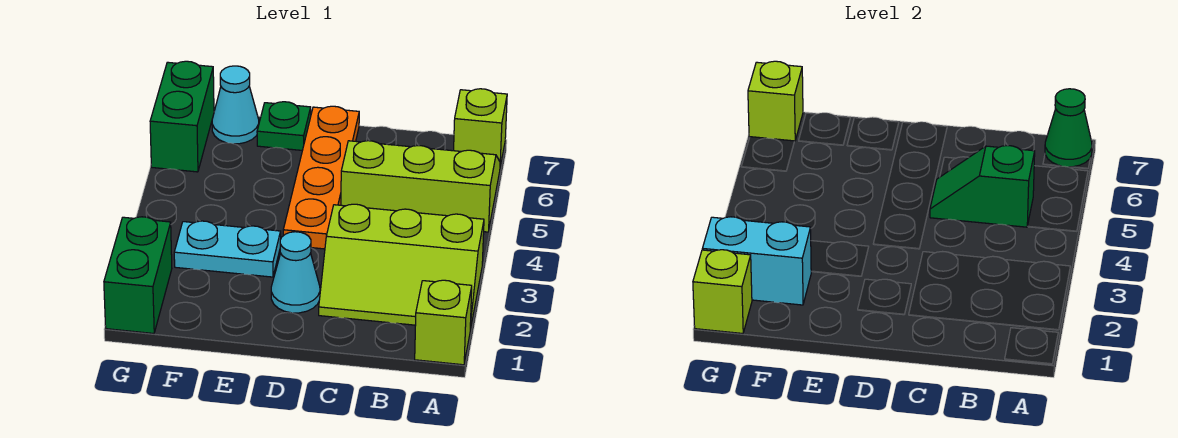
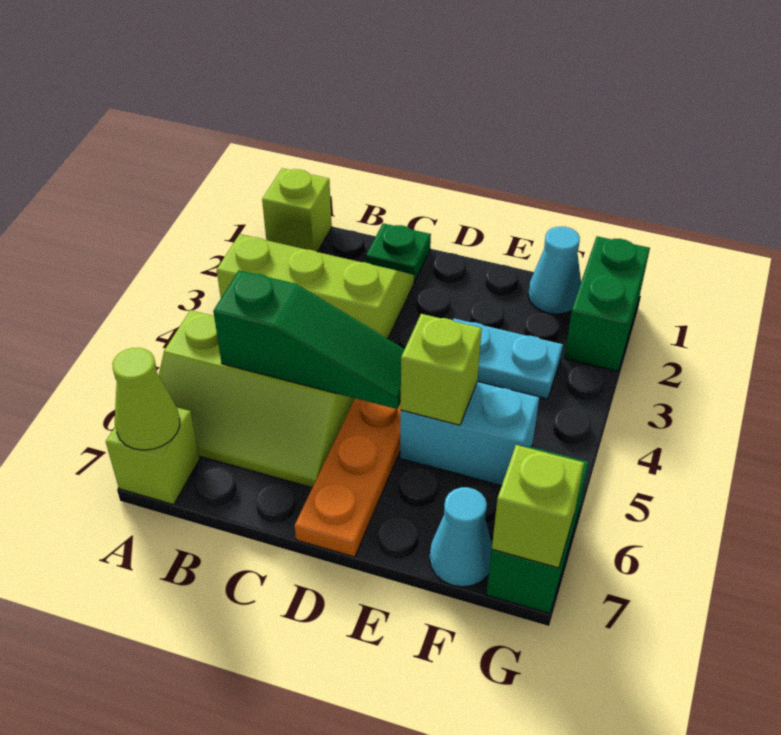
green cone A7 level 2 -> lime cone A7 level 2
green slope B5:C5 level 2 top B -> green slope B5:D5 level 2 top B
cyan cone D2 level 1 -> cyan cone F1 level 1
green plate E7 level 1 -> green plate C1 level 1
cyan brick F2:G2 level 2 -> cyan brick E5:F5 level 1
lime brick G1 level 2 -> lime brick E5 level 2

